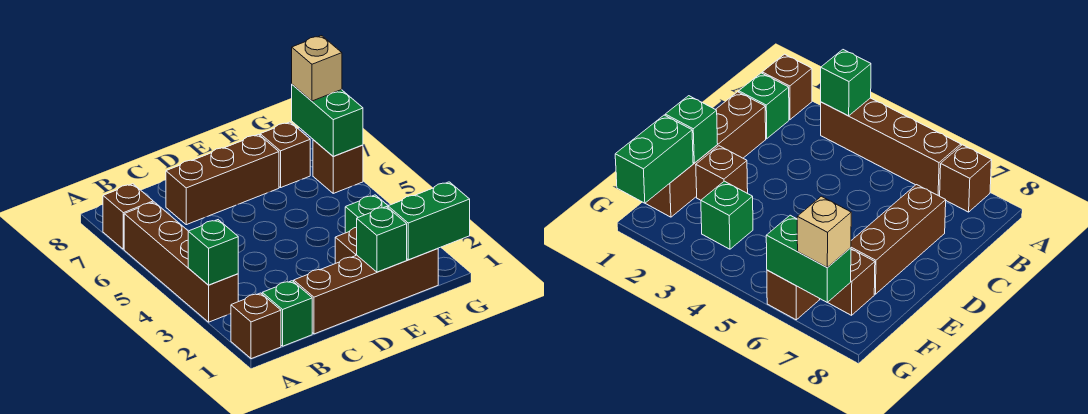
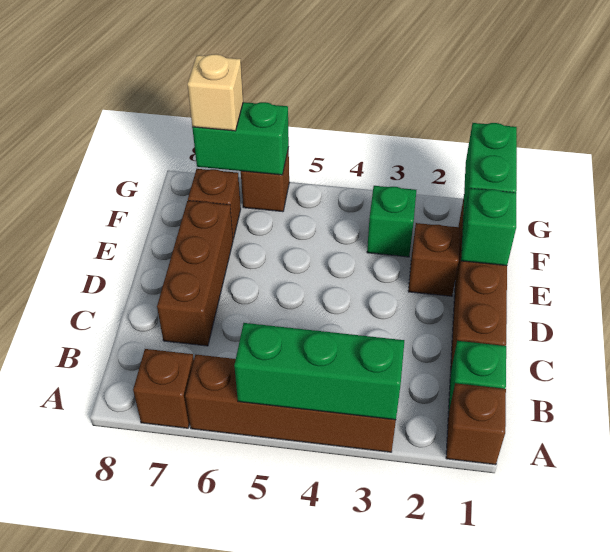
green brick A3 level 2 -> green brick A3:A5 level 2

